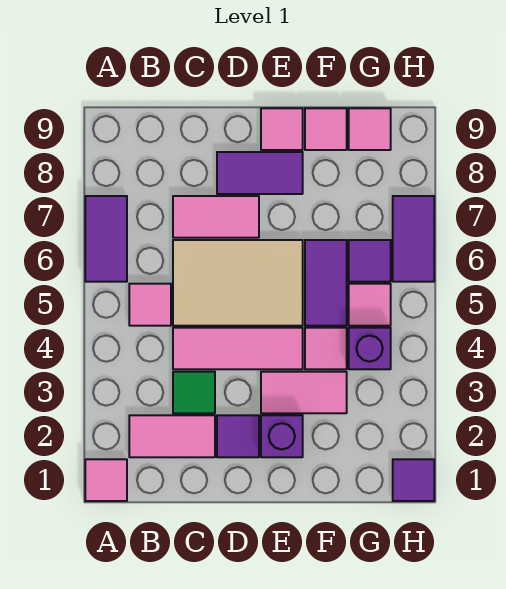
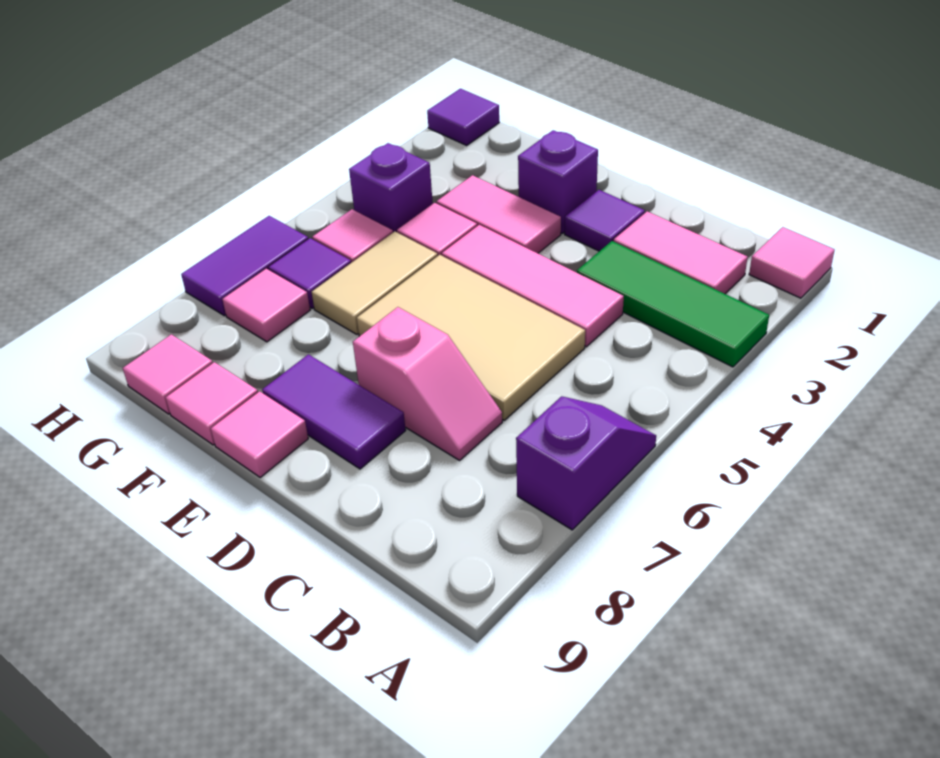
purple tile A6:A7 level 1 -> purple slope A6:A7 level 1 top 7
pink tile B5 level 1 -> pink tile G7 level 1
green tile C3 level 1 -> green tile A3:C3 level 1
pink tile C7:D7 level 1 -> pink slope C7:D7 level 1 top D
purple tile F5:F6 level 1 -> tan tile F5:F6 level 1

